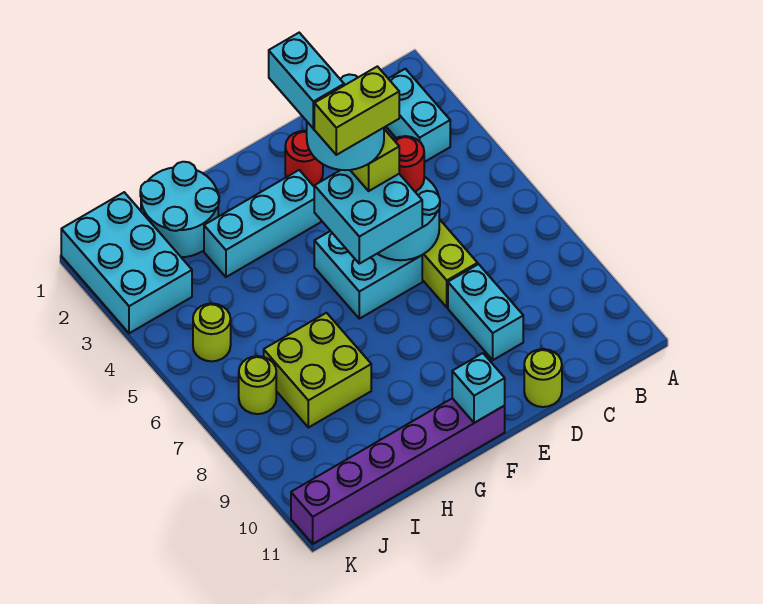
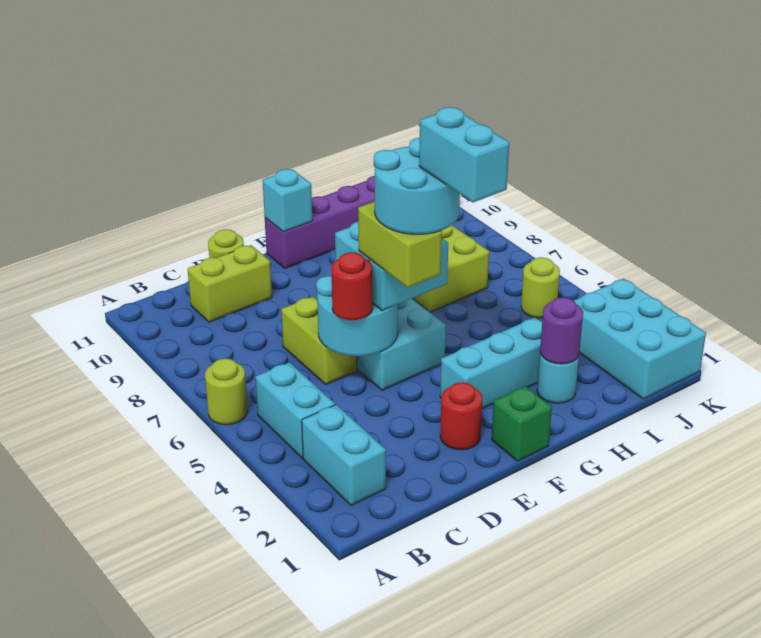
cyan brick D8:D9 level 1 -> cyan brick B4:B5 level 1
lime brick E5:F5 level 6 -> lime brick C10:D10 level 1
none -> green brick F1 level 1
cyan round brick H1:I2 level 1 -> cyan round brick H2 level 1
none -> purple round brick H2 level 2
lime round brick J7 level 1 -> lime round brick A6 level 1

